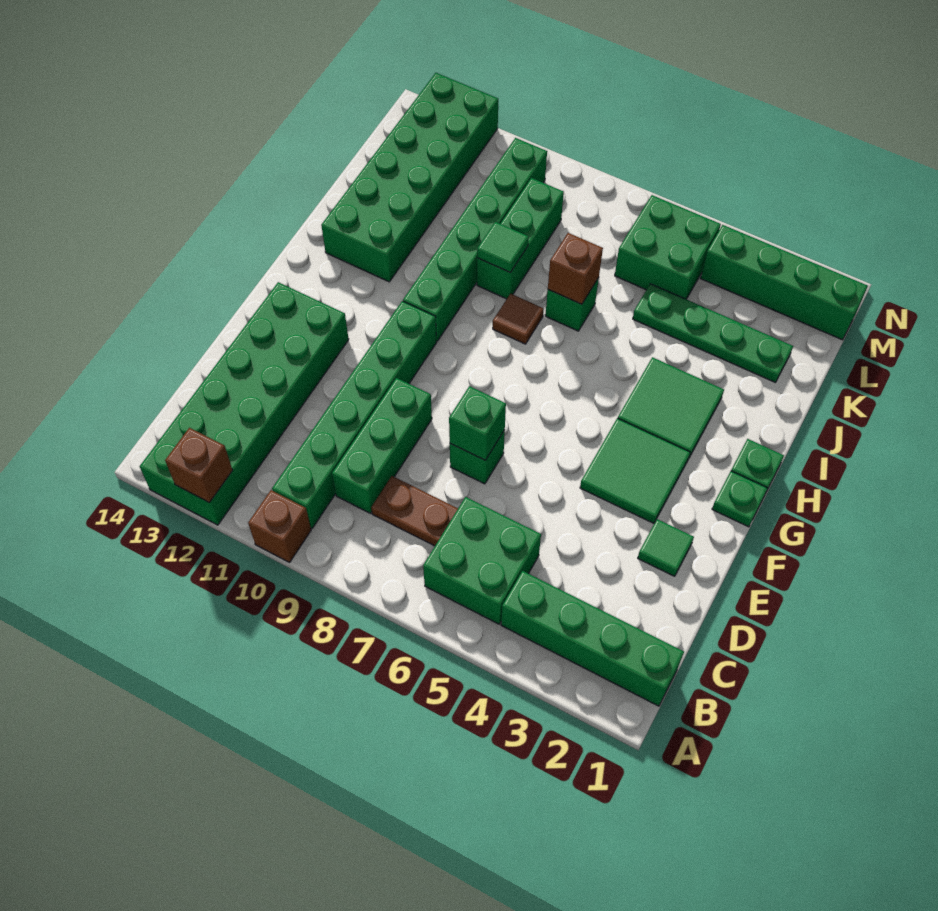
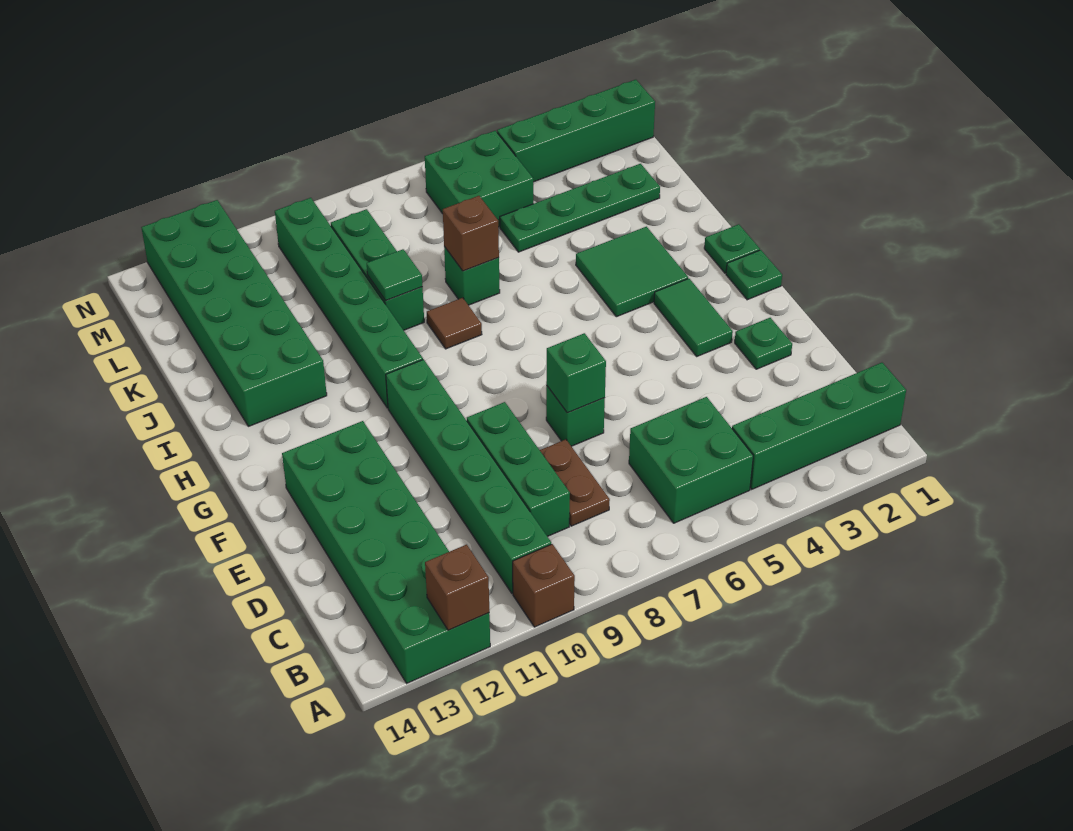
brown plate C7:C8 level 1 -> brown plate C8:D8 level 1
green tile E2 level 1 -> green plate E2 level 1
green tile F3:G4 level 1 -> green tile F3:G3 level 1

